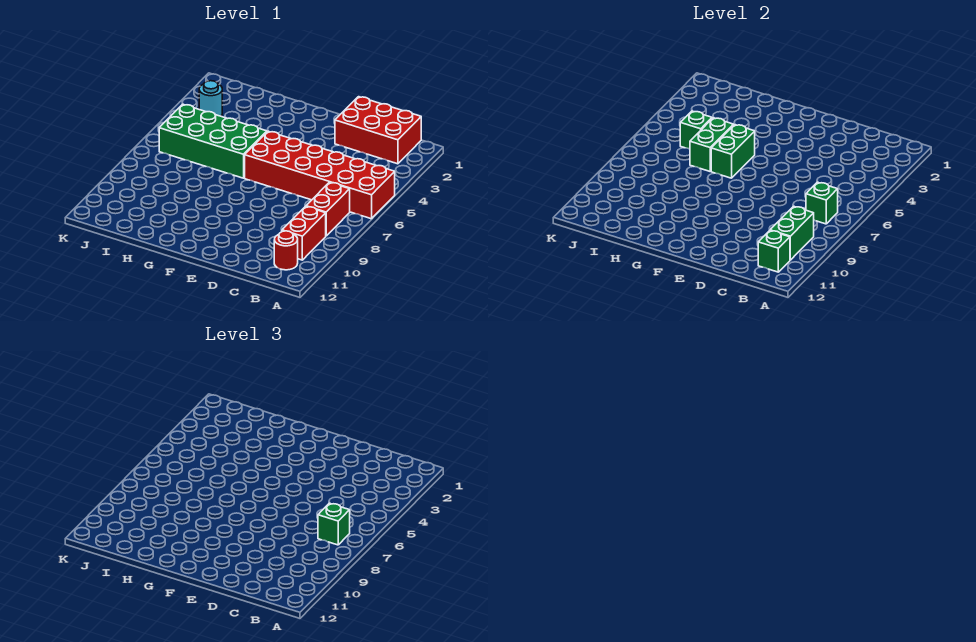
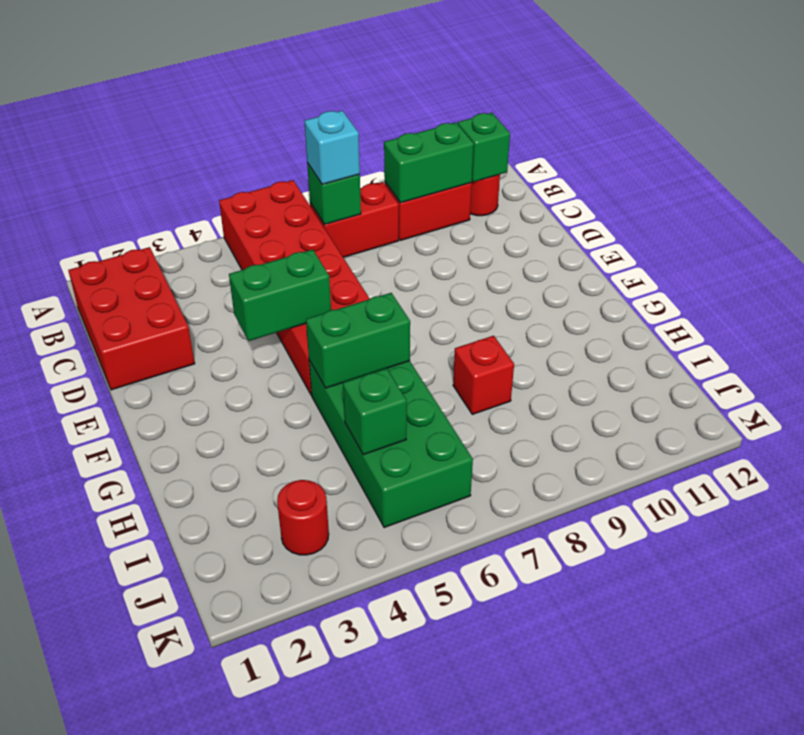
green brick B7 level 3 -> cyan brick B7 level 3
green brick H5:H6 level 2 -> green brick E4:E5 level 2
none -> red brick H8 level 1
cyan round brick J3 level 1 -> red round brick J3 level 1

